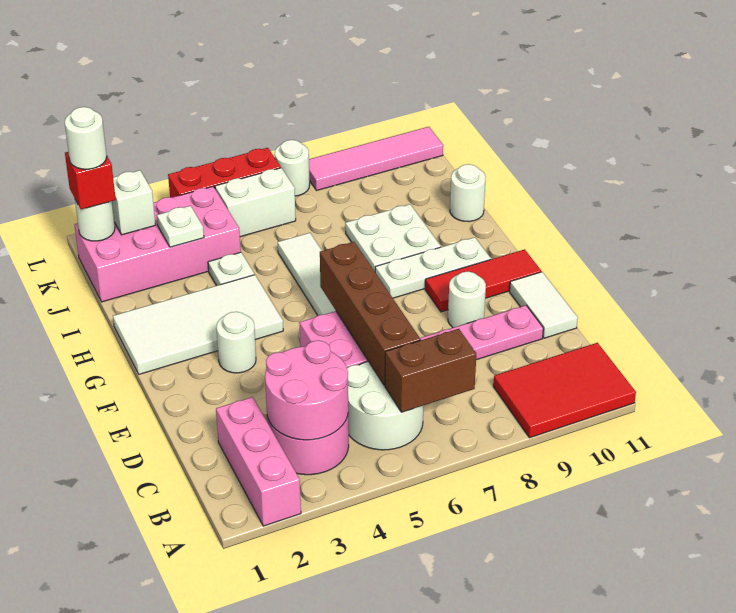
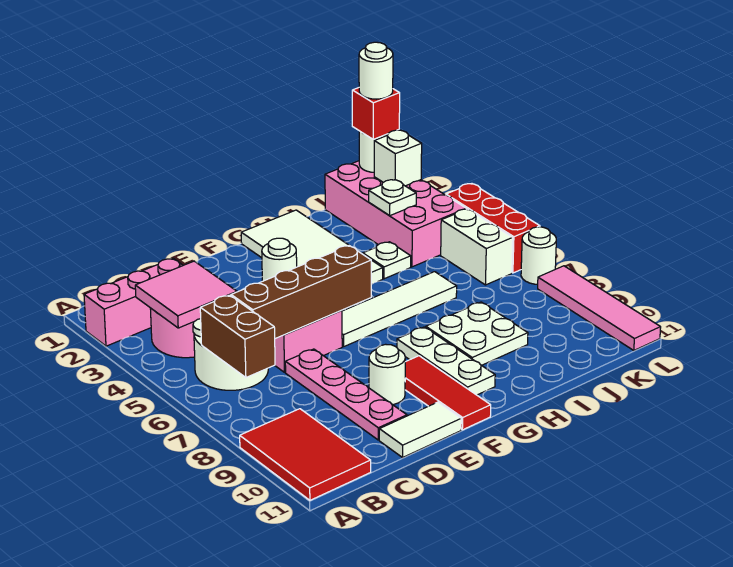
pink round brick B3:C4 level 2 -> pink tile B3:C4 level 2
white round brick I11 level 1 -> none

